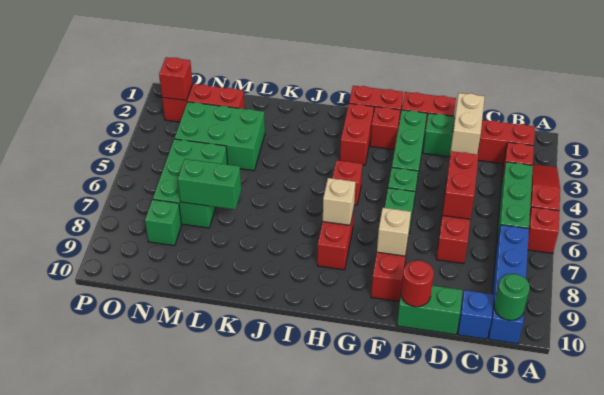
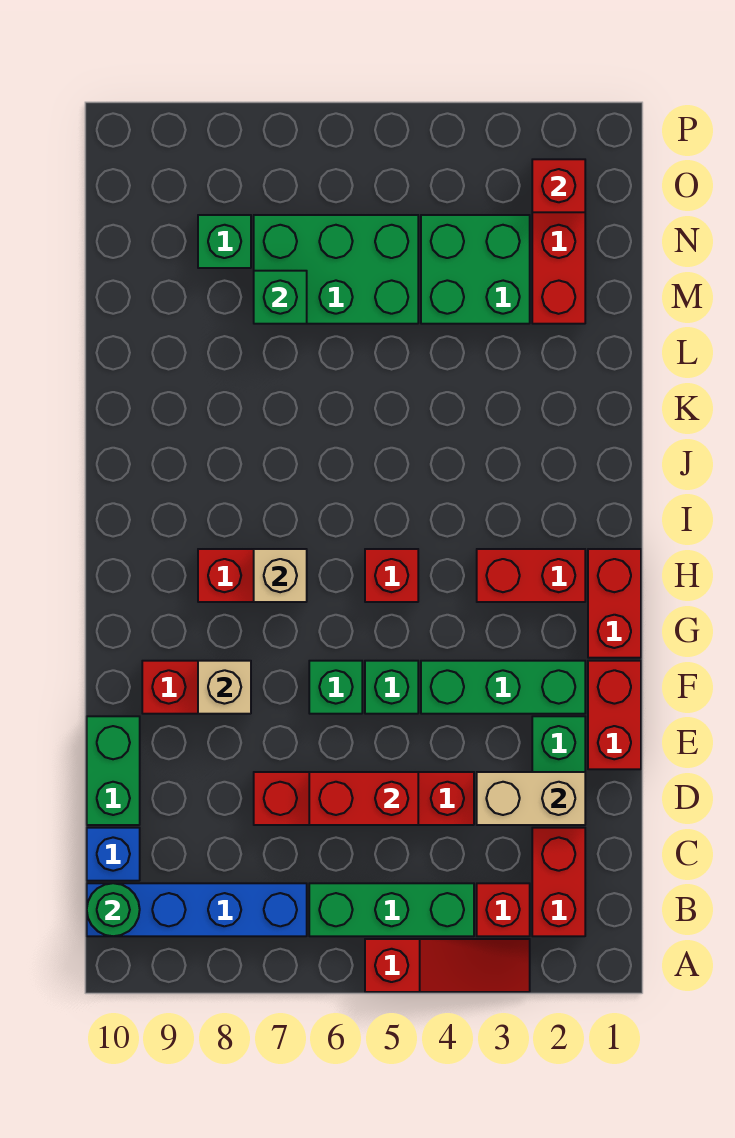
red brick A6 level 1 -> none
red round brick E10 level 2 -> none
red brick G2 level 1 -> none
green brick L3:N4 level 1 -> green brick M3:N4 level 1
green brick L7:M7 level 2 -> green brick M7 level 2

